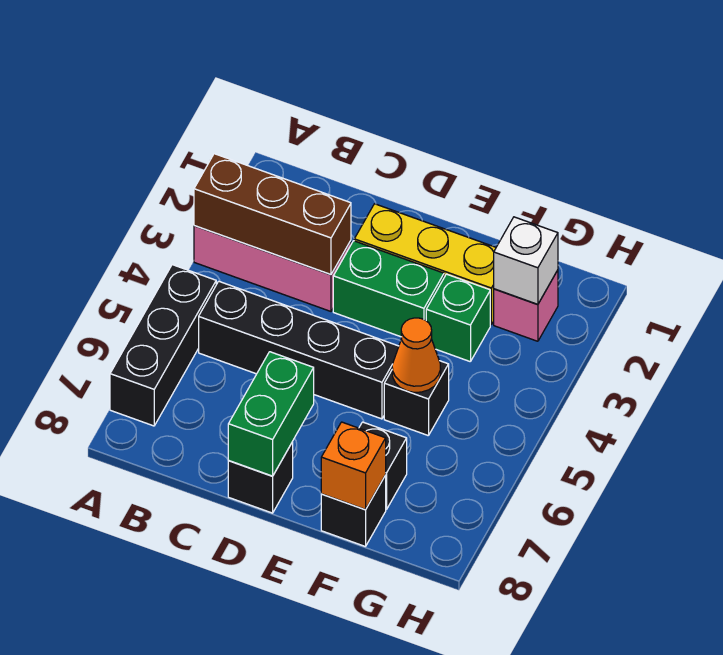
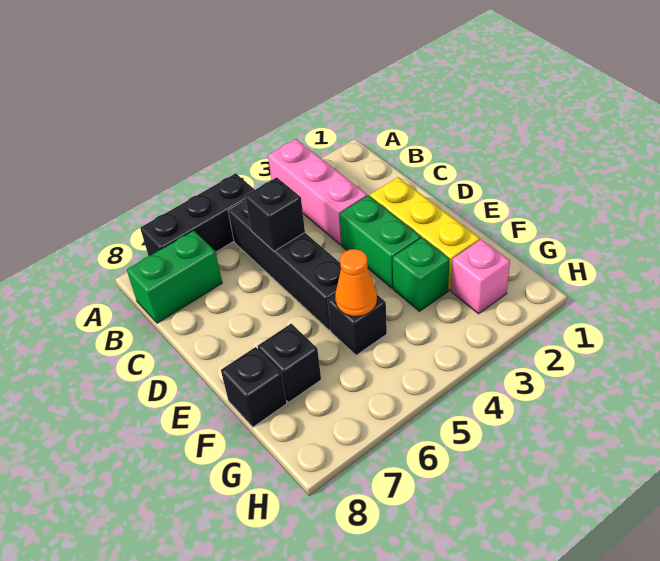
brown brick A3:C3 level 2 -> none
green brick D7:D8 level 2 -> green brick B7:B8 level 1
black brick D8 level 1 -> black brick C5 level 2
orange brick F8 level 2 -> none
white brick G2 level 2 -> none

